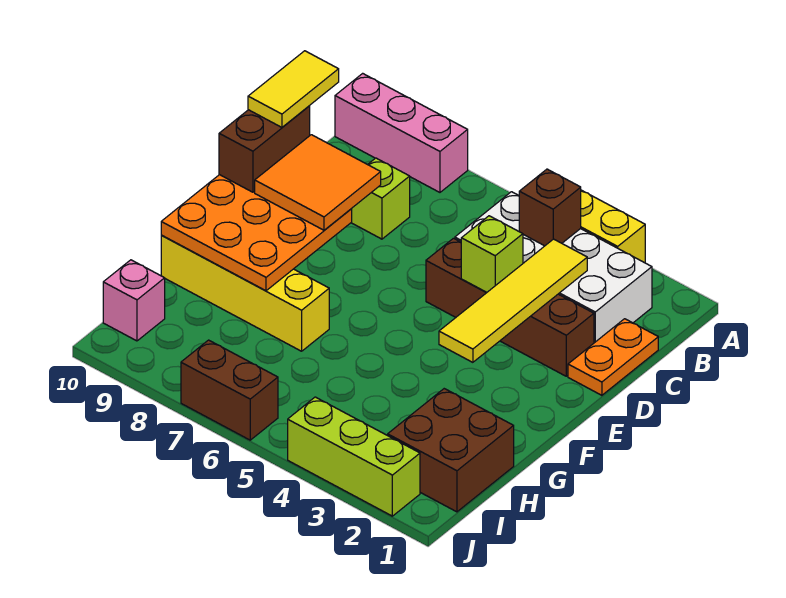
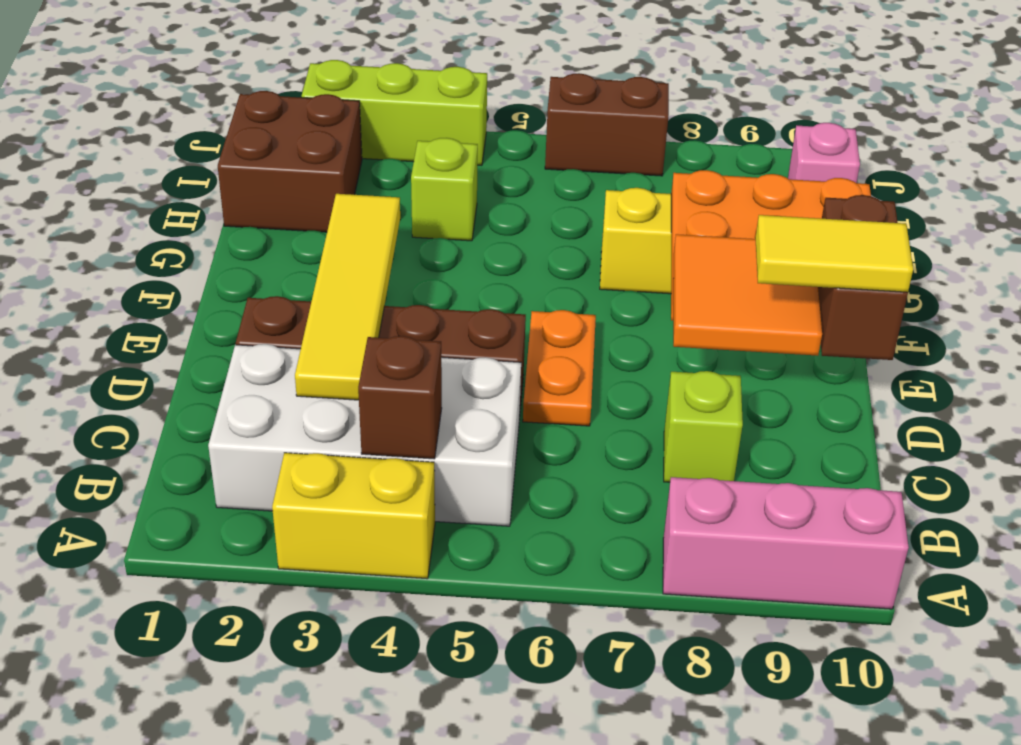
orange plate C1:D1 level 1 -> orange plate D6:E6 level 1
yellow tile C10:D10 level 4 -> yellow tile D9:D10 level 4
lime brick D4 level 2 -> lime brick H4 level 1

